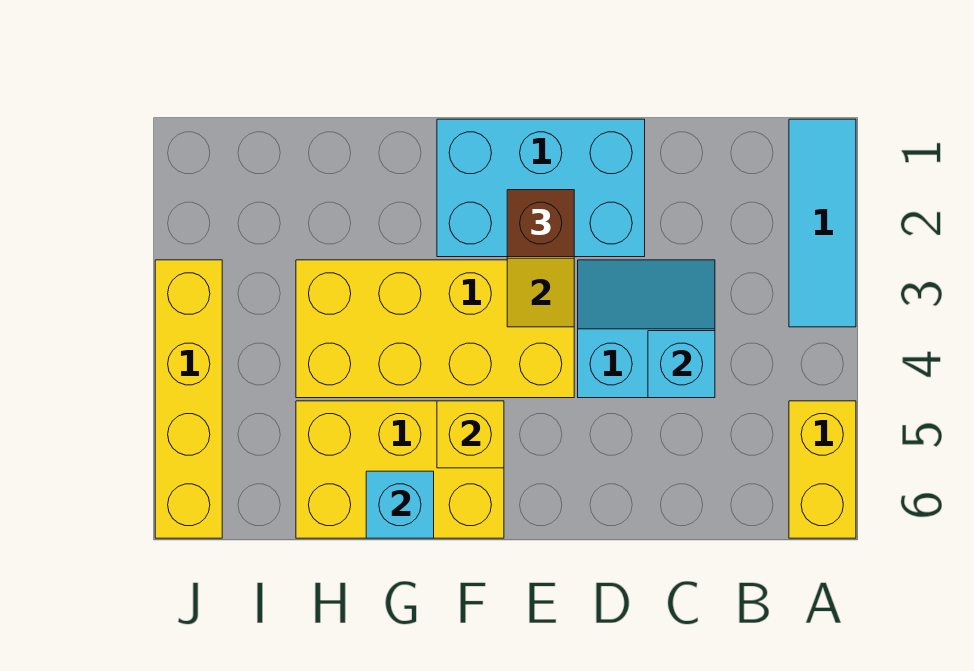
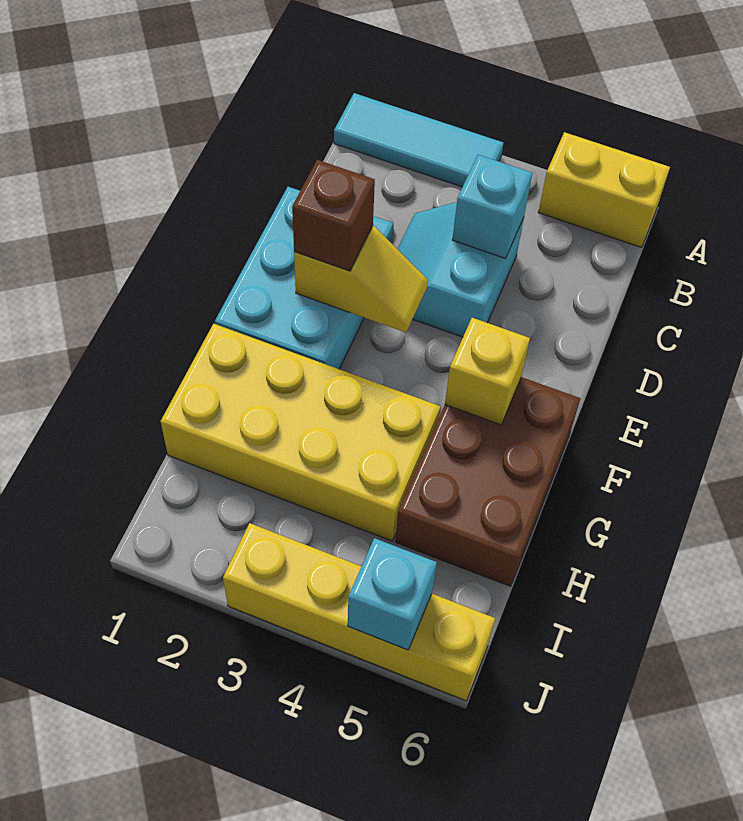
yellow brick E3:H4 level 1 -> yellow brick G1:H4 level 1
yellow brick F5:H6 level 1 -> brown brick F5:H6 level 1
cyan brick G6 level 2 -> cyan brick J5 level 2

